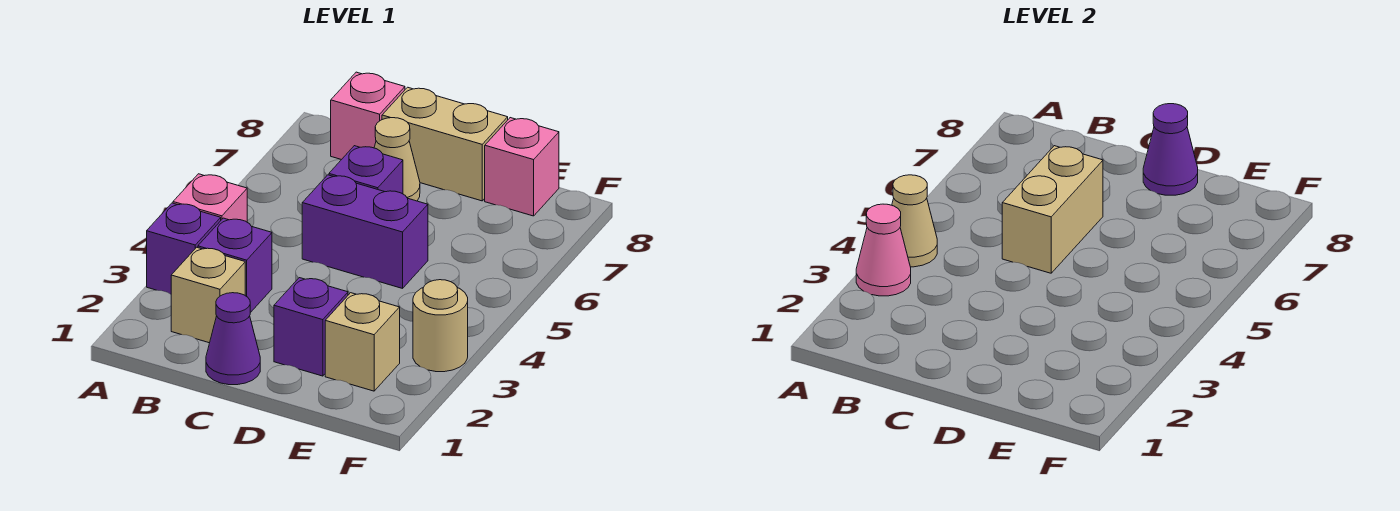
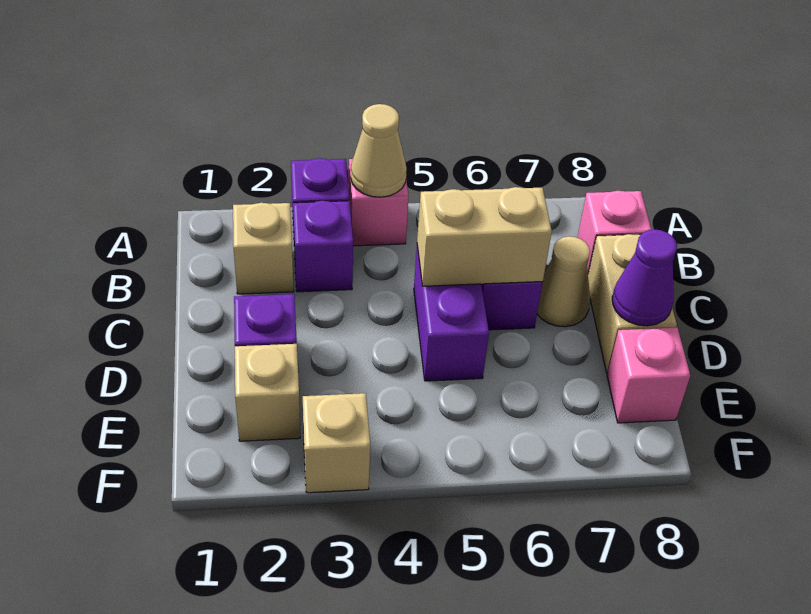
pink cone A3 level 2 -> none
purple cone C1 level 1 -> none
tan round brick F3 level 1 -> tan brick F3 level 1

